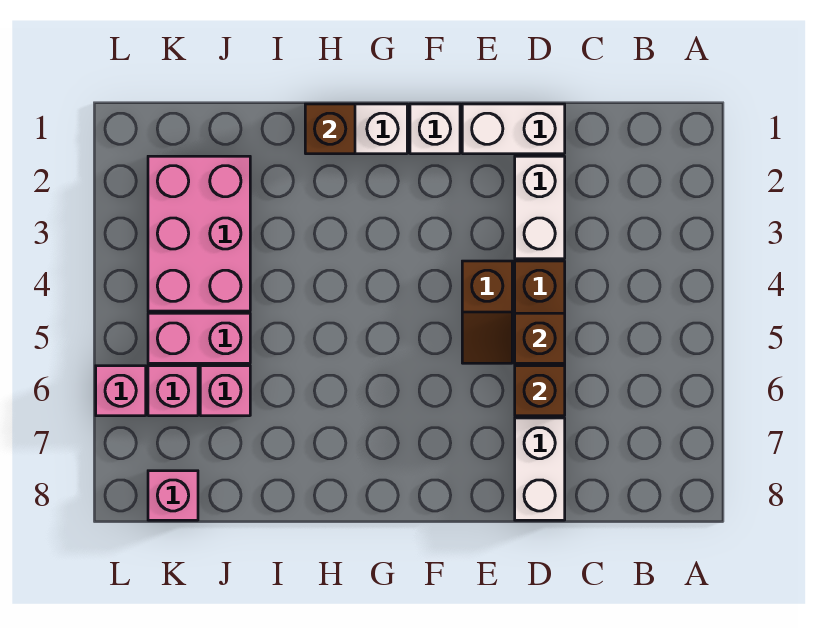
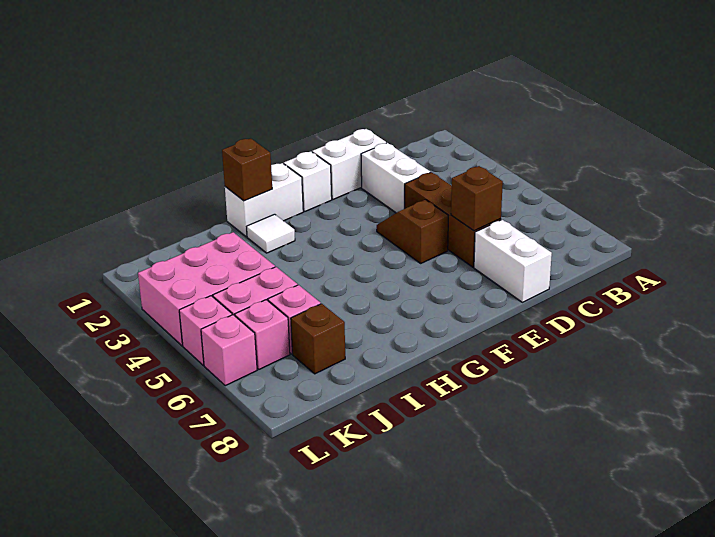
brown brick D5 level 2 -> brown brick J7 level 1
brown slope E4:E5 level 1 top 4 -> brown slope E4:E5 level 1 top 5
none -> white tile H2 level 1
pink brick J2:K4 level 1 -> pink brick J3:L4 level 1
pink brick K8 level 1 -> pink brick L5 level 1

